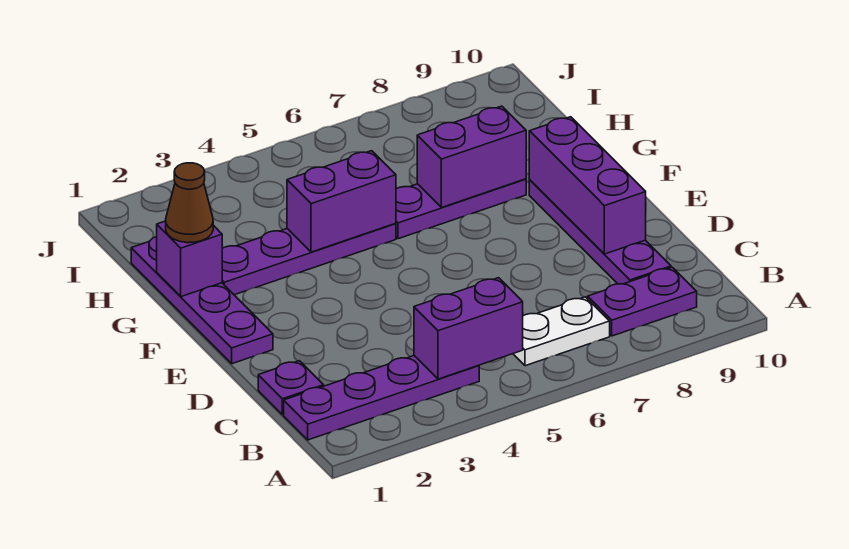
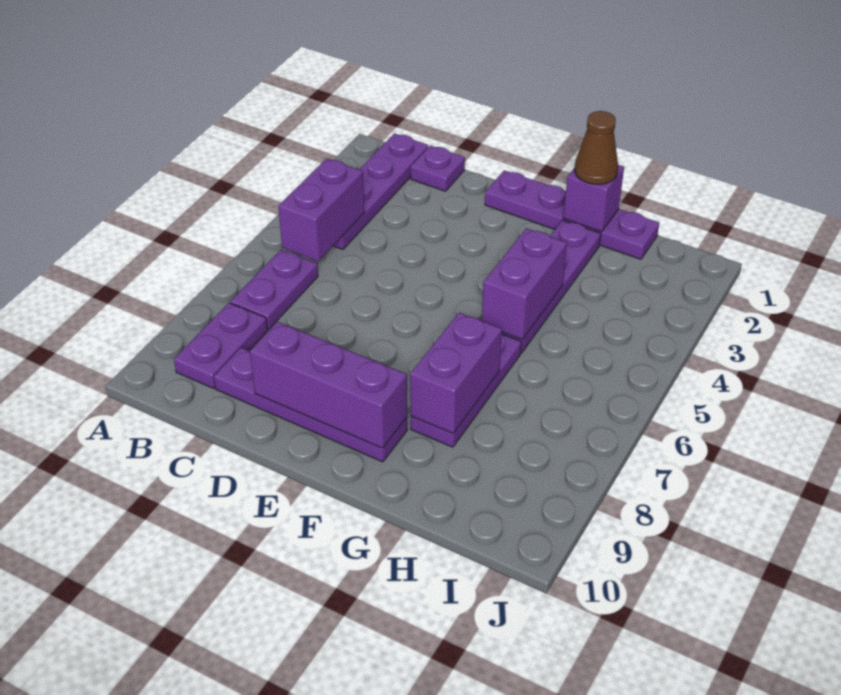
white plate B6:B7 level 1 -> purple plate B6:B7 level 1

